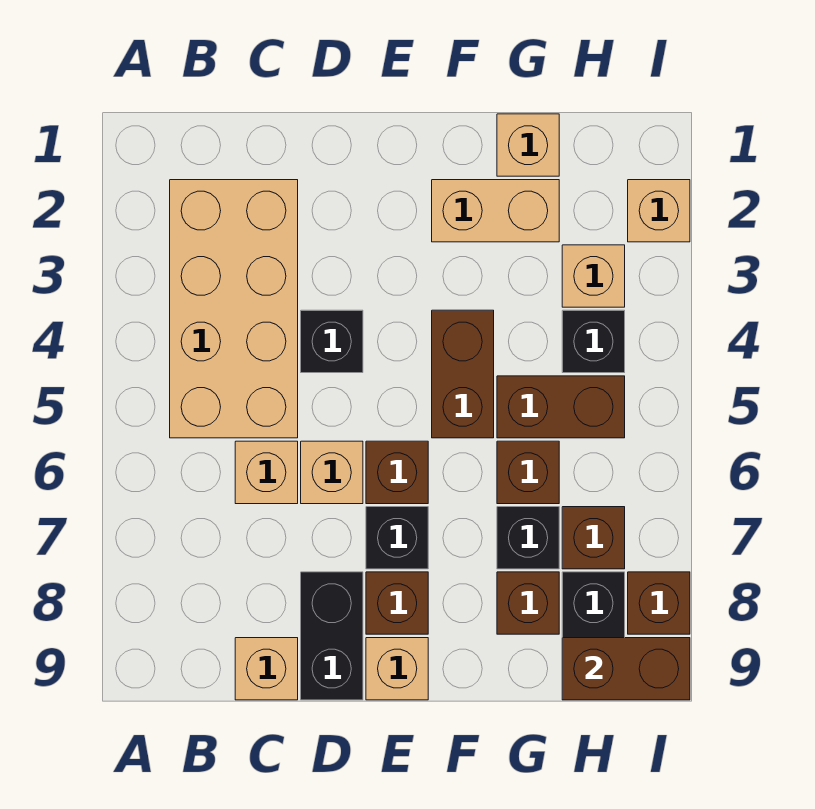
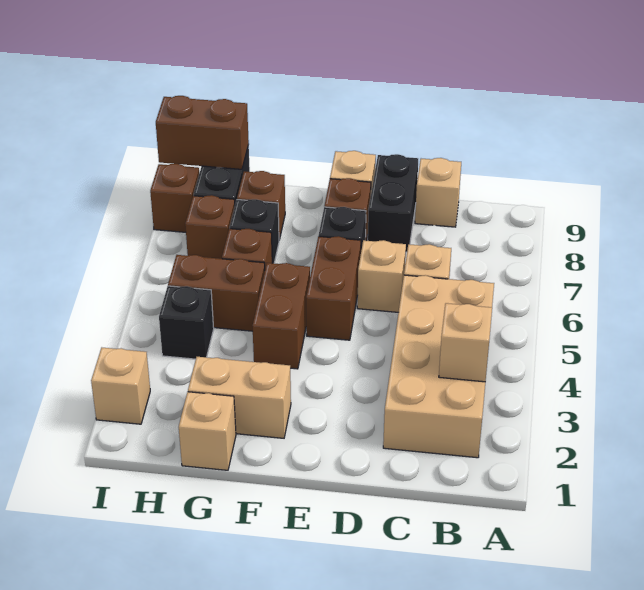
black brick D4 level 1 -> none
brown brick E6 level 1 -> brown brick E5:E6 level 1
tan brick H3 level 1 -> tan brick B3 level 2

